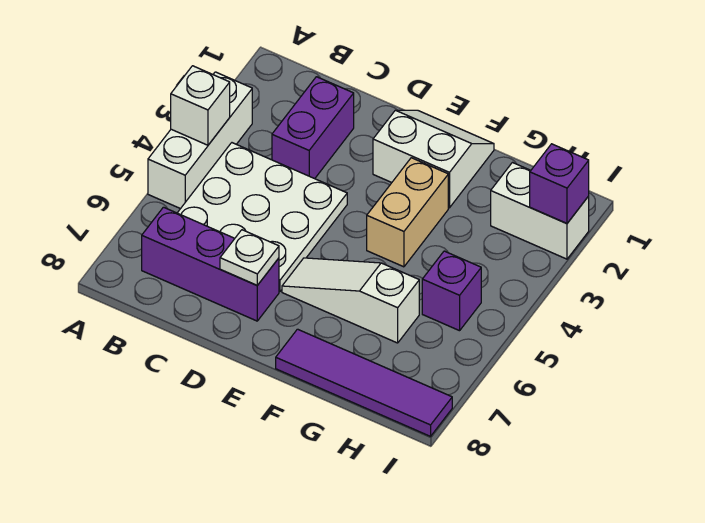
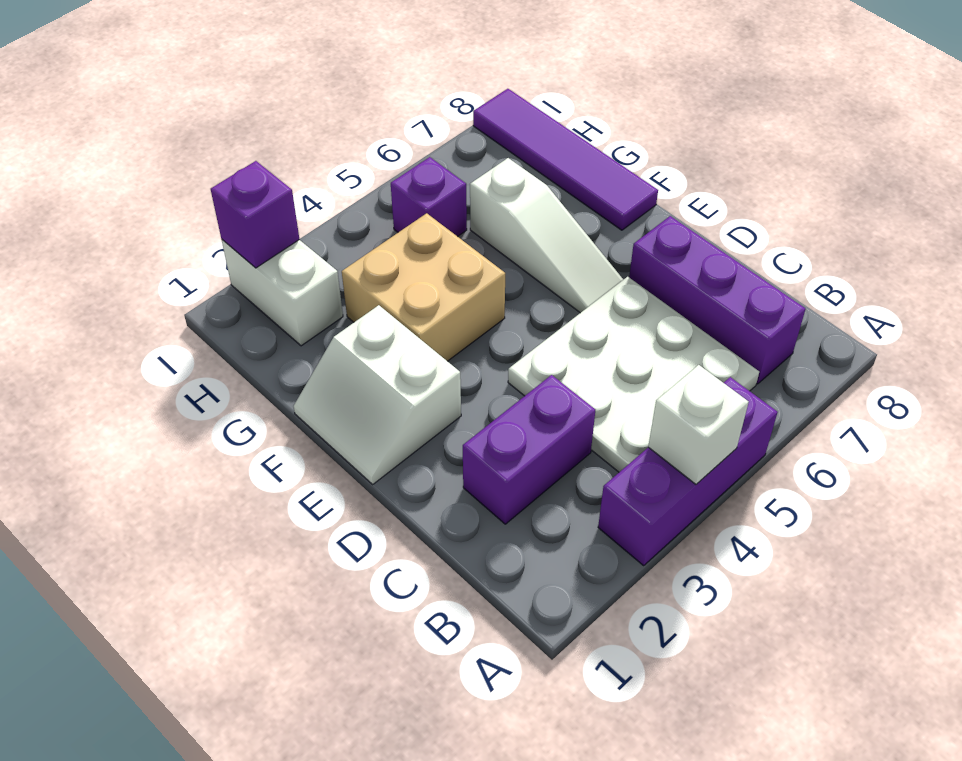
white brick A3:A5 level 1 -> purple brick A3:A5 level 1
white plate D7 level 2 -> none
tan brick F3:F4 level 1 -> tan brick F3:G4 level 1

